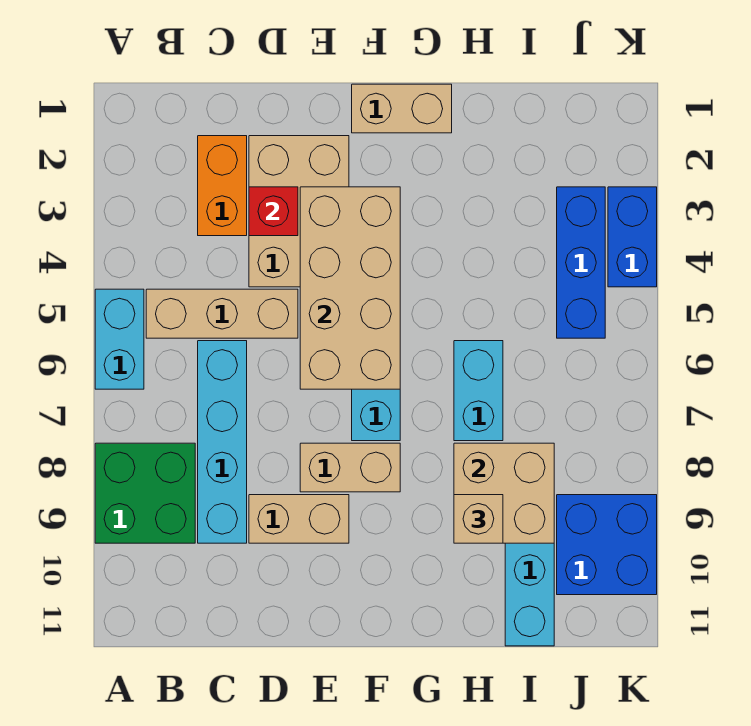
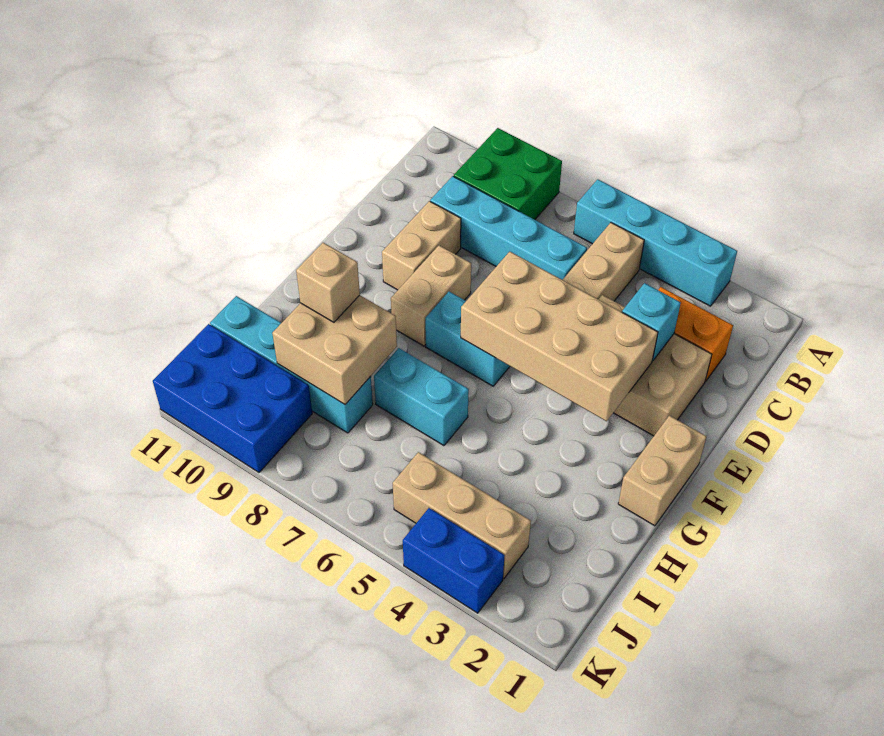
cyan brick A5:A6 level 1 -> cyan brick A3:A6 level 1
red brick D3 level 2 -> cyan brick D3 level 2
blue brick J3:J5 level 1 -> tan brick J3:J5 level 1
blue brick J9:K10 level 1 -> blue brick J9:K11 level 1

